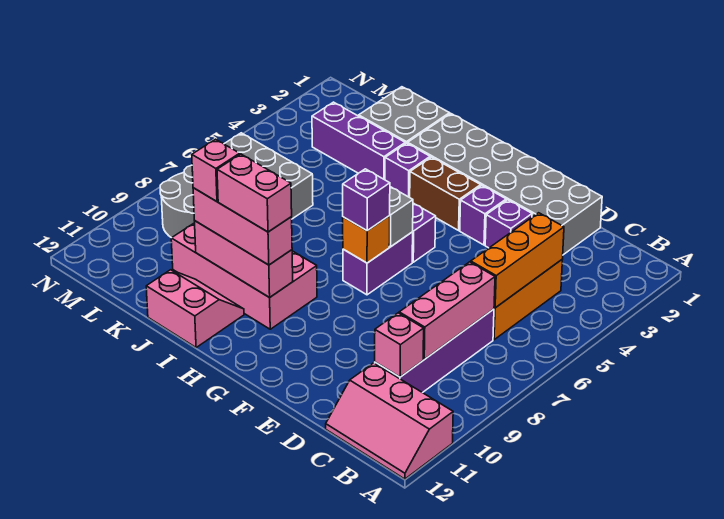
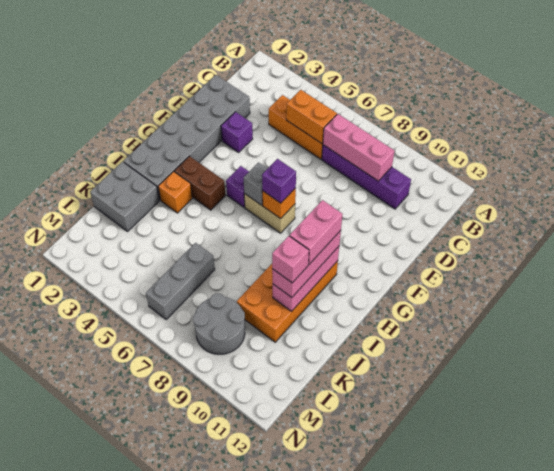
pink slope A11:C12 level 1 top 11 -> none
orange brick C4:C6 level 2 -> orange brick C5:C6 level 2
pink brick C10 level 2 -> none
purple brick F3 level 1 -> none
brown brick G3:H3 level 1 -> brown brick H3:H4 level 1
purple brick G6:G7 level 1 -> tan brick G6:G7 level 1
pink brick H9:K10 level 1 -> orange brick H9:K10 level 1
purple brick I3 level 1 -> orange brick I3 level 1
pink slope I11:J12 level 1 top 12 -> none
purple brick J3:L3 level 1 -> none

